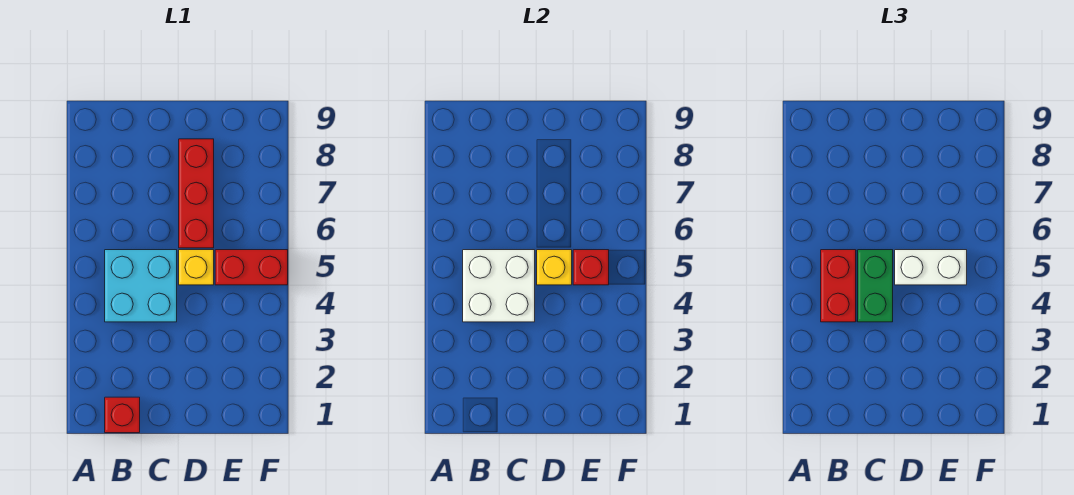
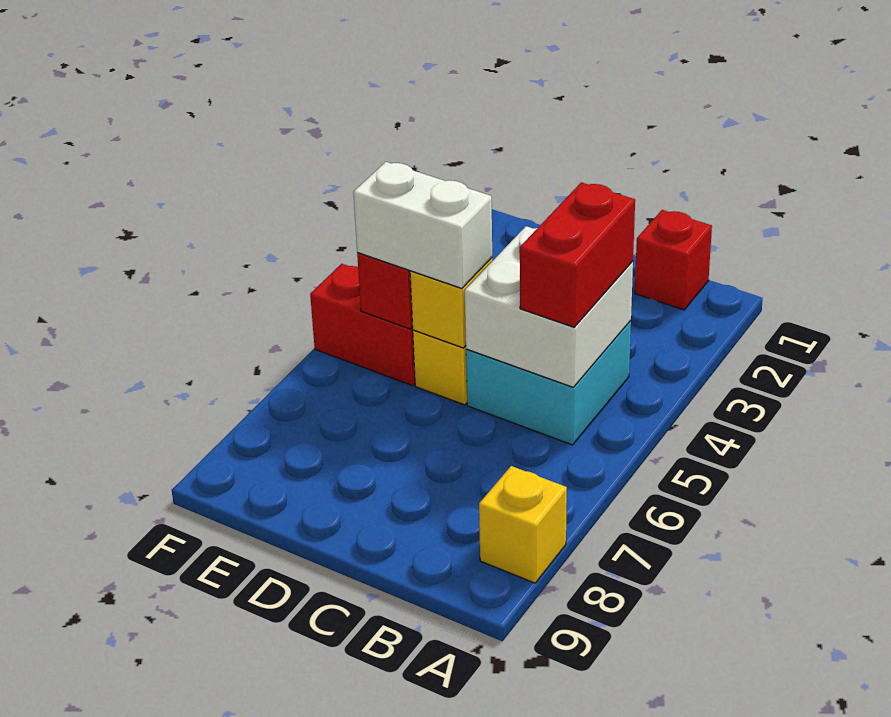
none -> yellow brick A8 level 1
green brick C4:C5 level 3 -> none
red brick D6:D8 level 1 -> none

